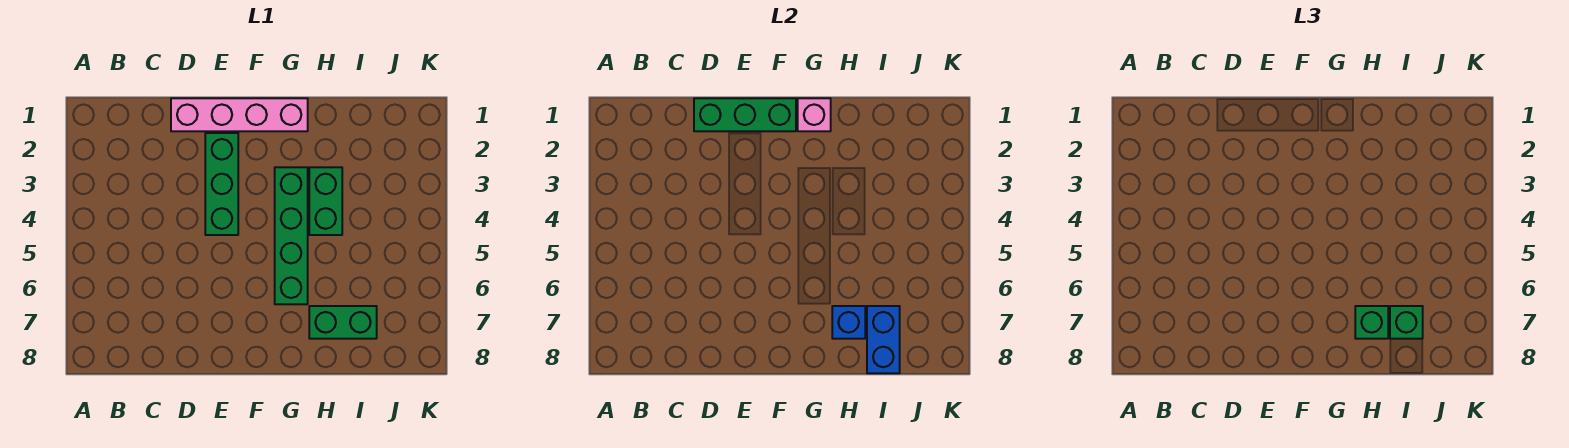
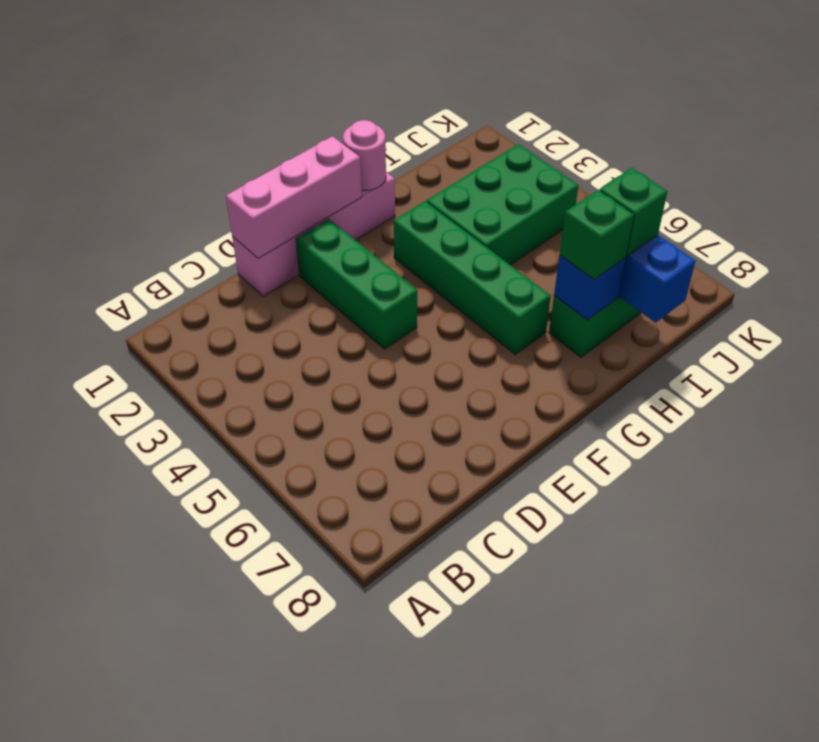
green brick D1:F1 level 2 -> pink brick D1:F1 level 2
pink brick G1 level 2 -> pink round brick G1 level 2
green brick H3:H4 level 1 -> green brick H3:J4 level 1

